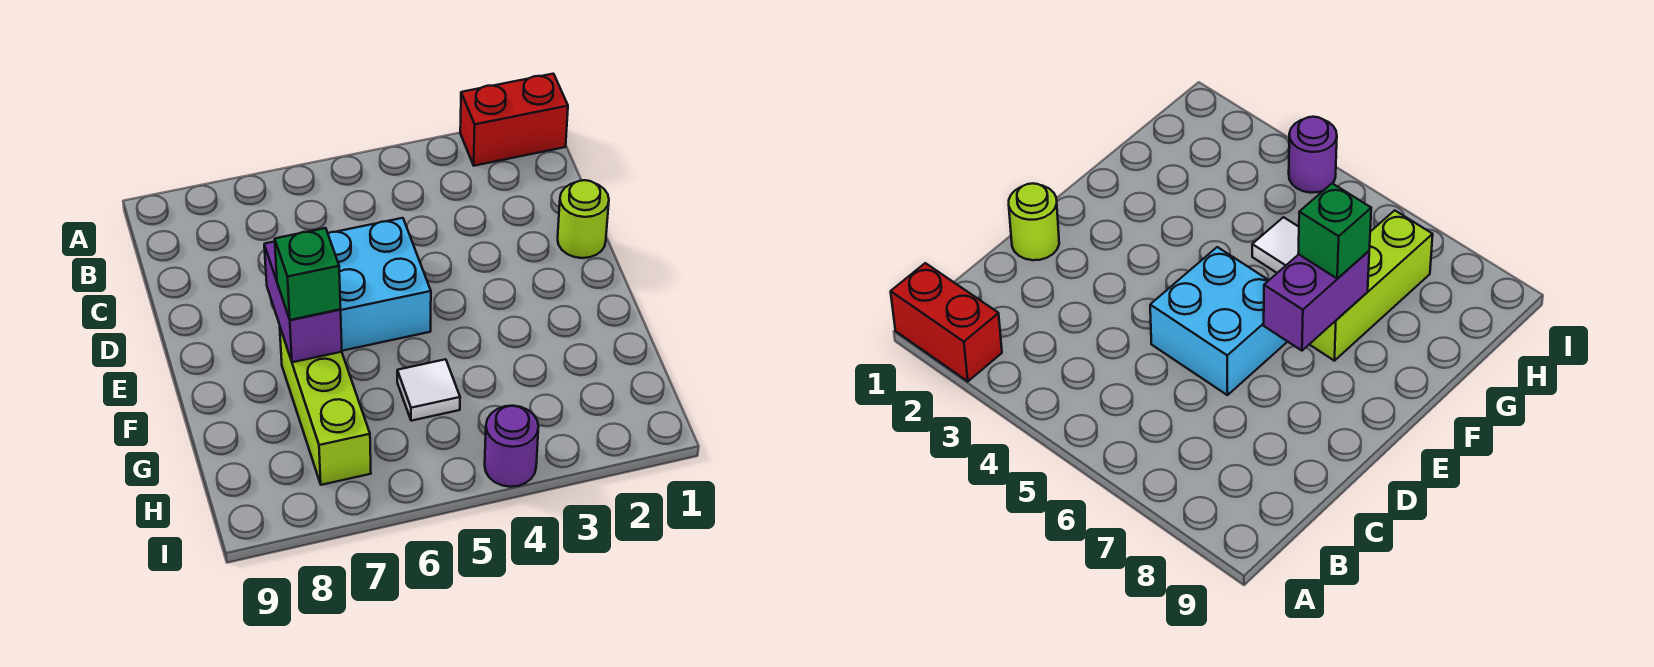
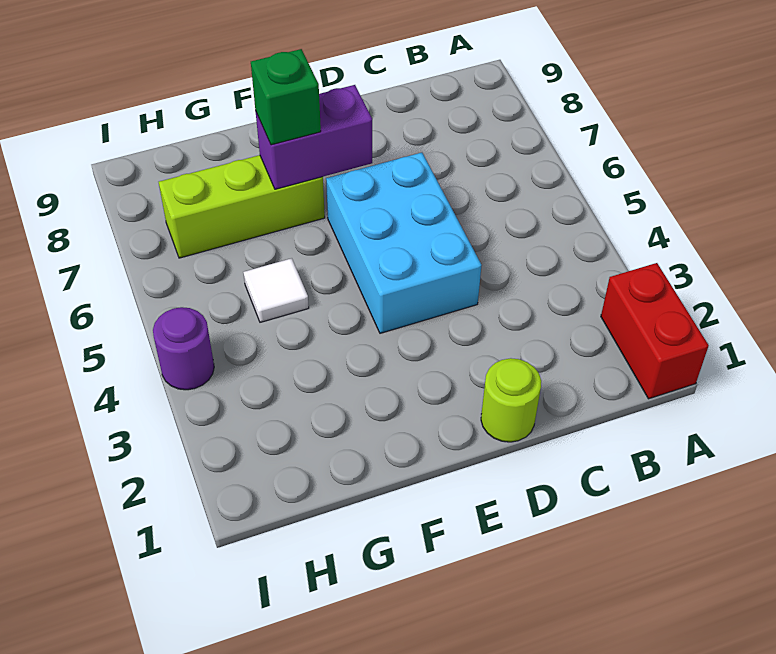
cyan brick D5:E6 level 1 -> cyan brick D4:E6 level 1

